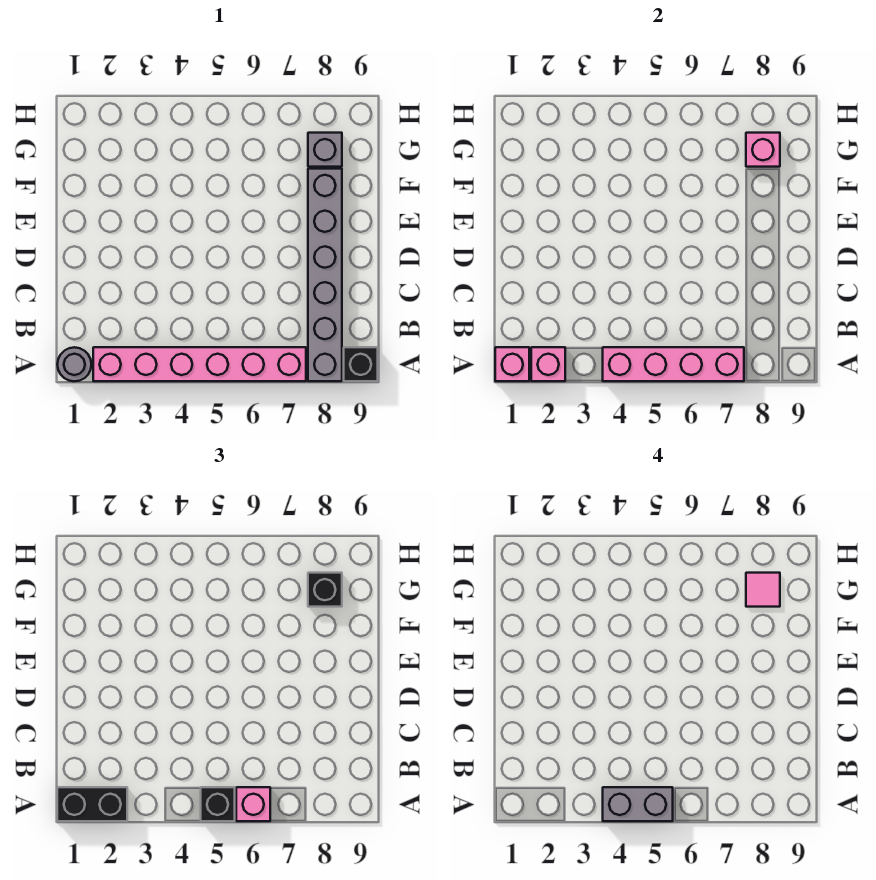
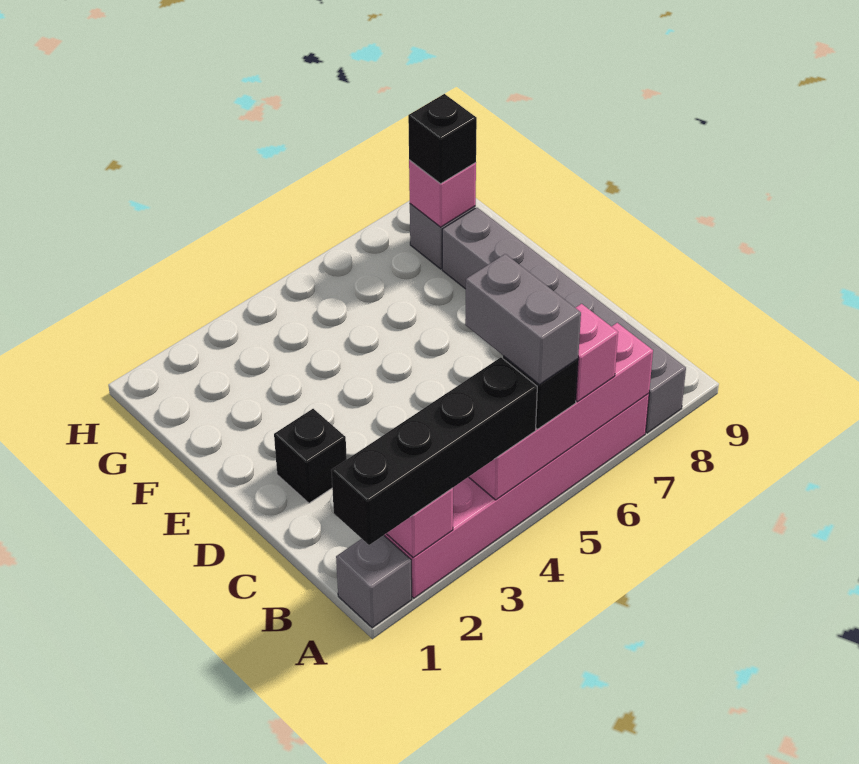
grey round brick A1 level 1 -> grey brick A1 level 1
pink brick A1 level 2 -> none
black brick A1:A2 level 3 -> black brick A1:A4 level 3
grey brick A4:A5 level 4 -> grey brick A5:B5 level 4
black brick A9 level 1 -> black brick D2 level 1
pink tile G8 level 4 -> none

